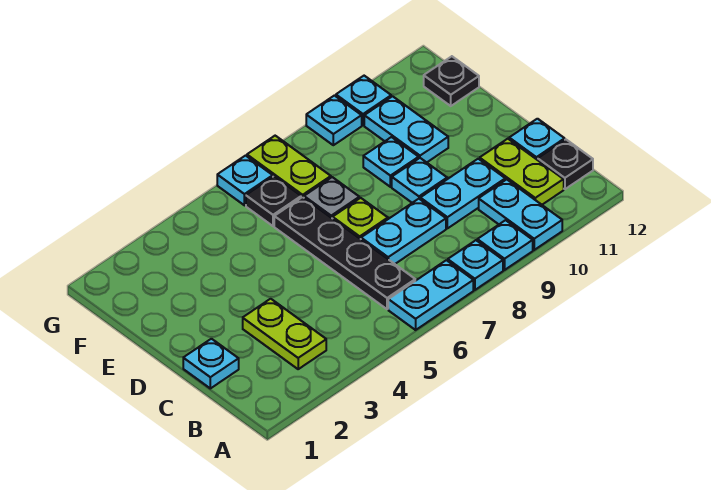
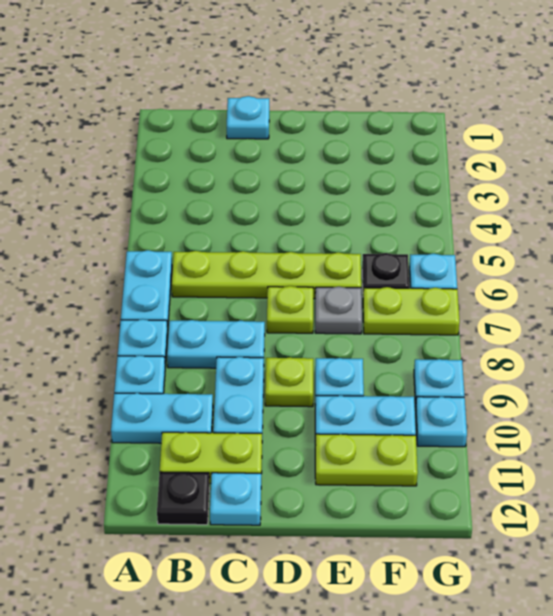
lime plate B3:C3 level 1 -> lime plate E11:F11 level 1
black plate B6:E6 level 1 -> lime plate B6:E6 level 1
cyan plate C7:C8 level 1 -> cyan plate B8:C8 level 1
cyan plate D9 level 1 -> lime plate D9 level 1
black plate F12 level 1 -> none

